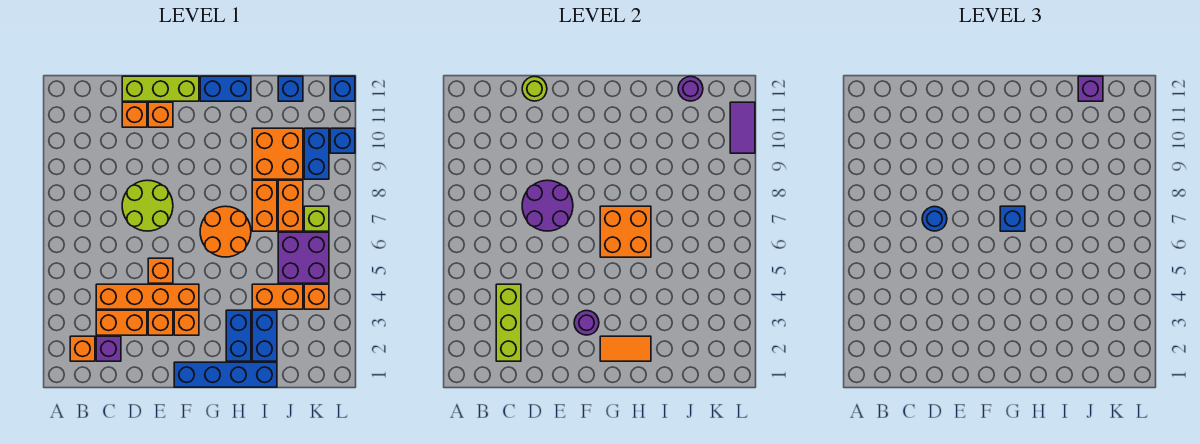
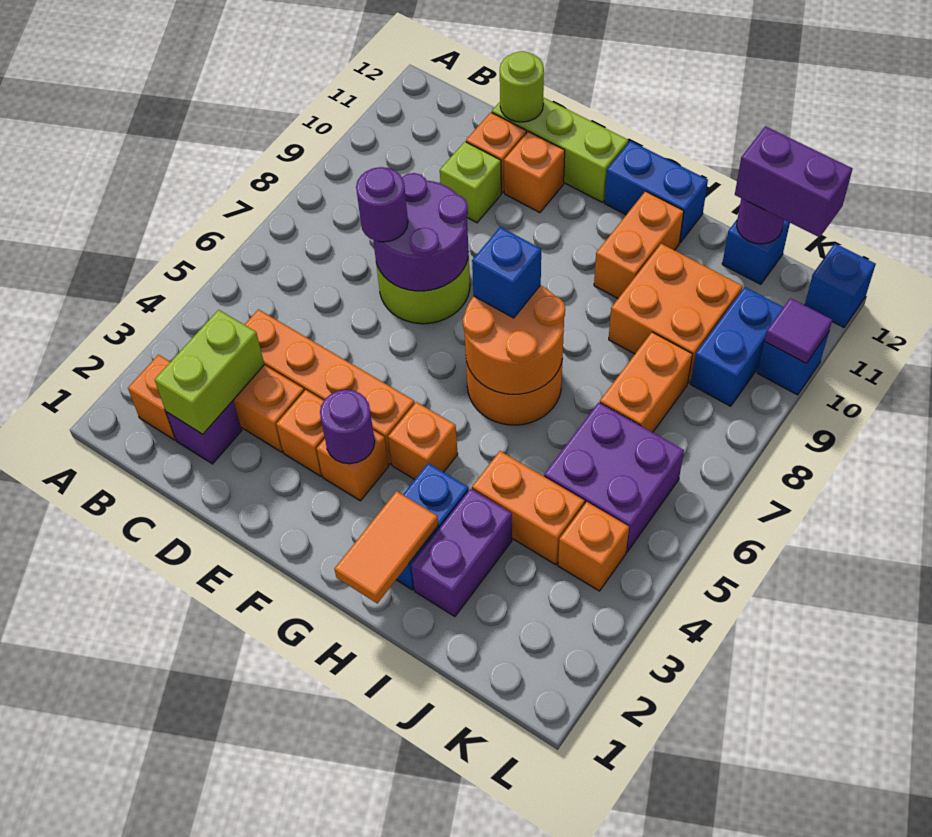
lime brick C2:C4 level 2 -> lime brick C2:C3 level 2
blue round brick D7 level 3 -> purple round brick D7 level 3
orange brick E5 level 1 -> orange brick G4 level 1
blue brick F1:I1 level 1 -> none
orange tile G2:H2 level 2 -> orange tile H1:H2 level 2
orange brick G6:H7 level 2 -> orange round brick G6:H7 level 2
blue brick I2:I3 level 1 -> purple brick I2:I3 level 1
orange brick I7:I8 level 1 -> orange brick H10:H11 level 1
purple brick J12 level 3 -> purple brick J12:K12 level 3
lime brick K7 level 1 -> lime brick D10 level 1
purple tile L10:L11 level 2 -> purple tile L10 level 2

